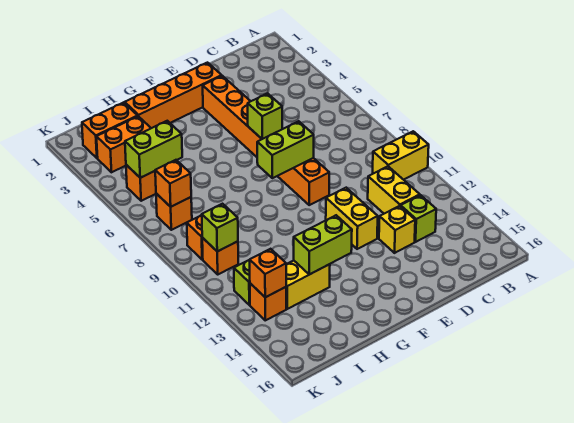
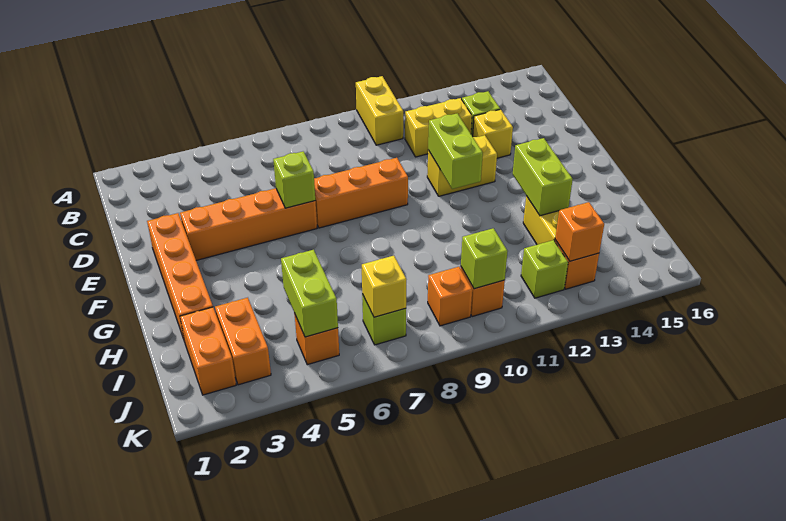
lime brick E8:F8 level 2 -> lime brick E11:F11 level 2
orange brick J7 level 1 -> lime brick J7 level 1
orange brick J7 level 2 -> yellow brick J7 level 2

